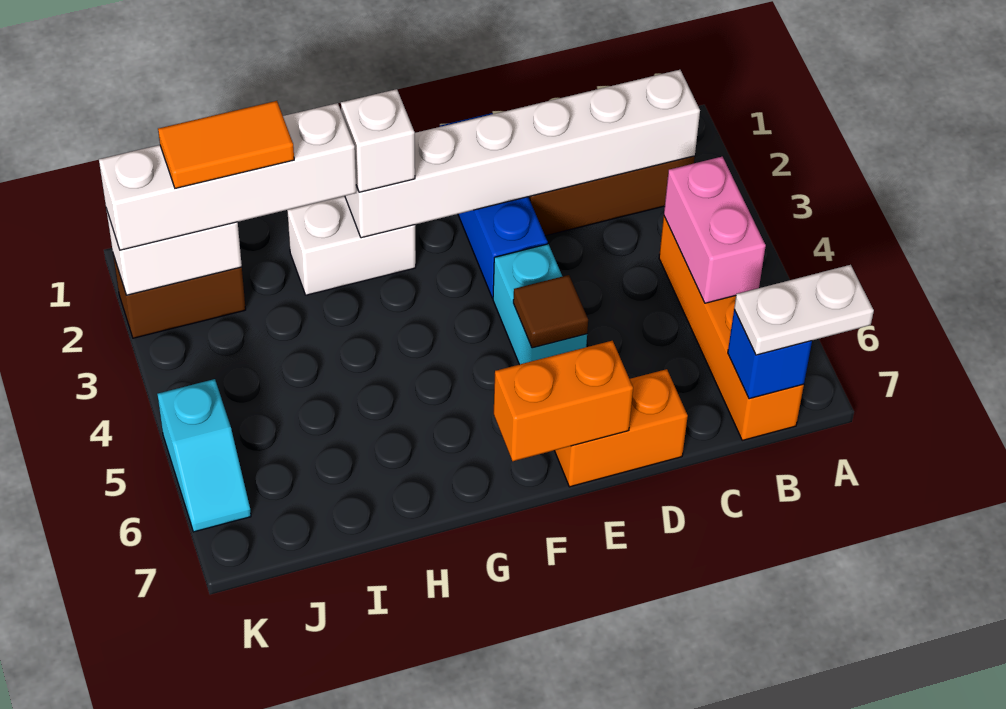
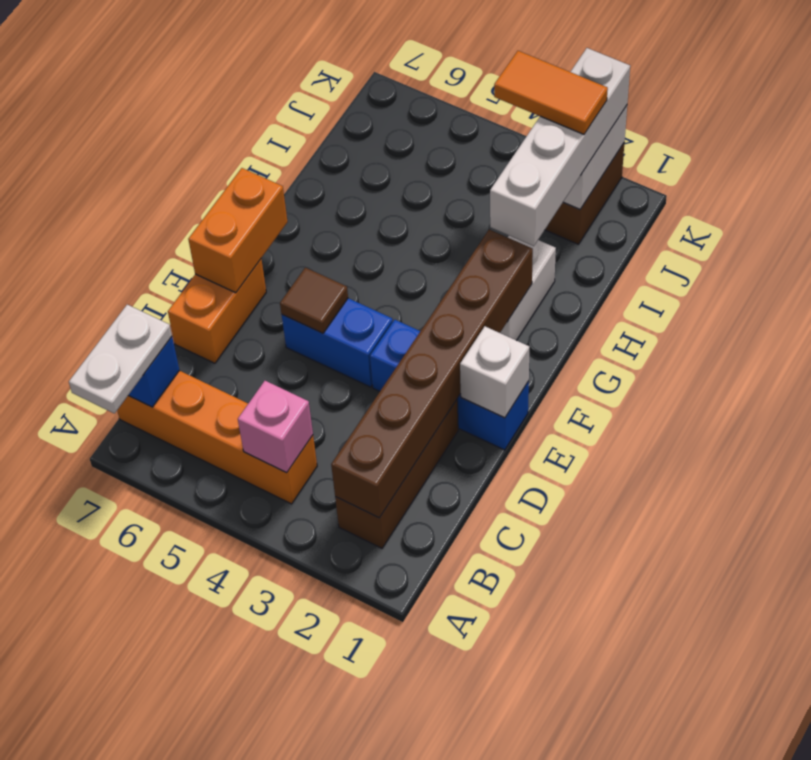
white brick B2:G2 level 2 -> brown brick B2:G2 level 2
pink brick B4:B5 level 2 -> pink brick B4 level 2
cyan brick E4:E5 level 1 -> blue brick E4:E5 level 1
white brick G2 level 3 -> white brick E1 level 2
orange tile I2:J2 level 4 -> orange tile J2:J3 level 4
cyan slope K5:K6 level 1 top 5 -> none

